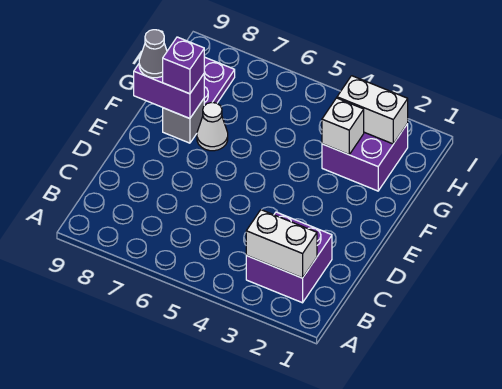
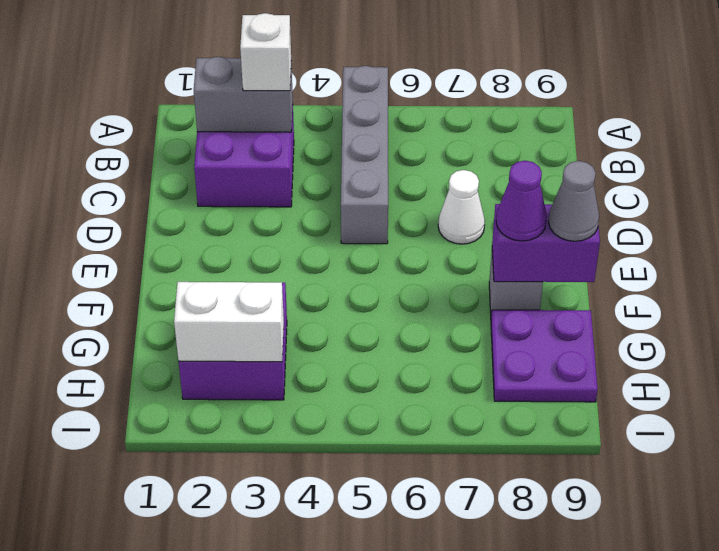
none -> grey brick A5:D5 level 1
white brick B2:B3 level 2 -> grey brick B2:B3 level 2
white cone F7 level 1 -> white cone D7 level 1
purple brick F8 level 3 -> purple cone F8 level 3
white brick G3 level 2 -> white brick B3 level 3

